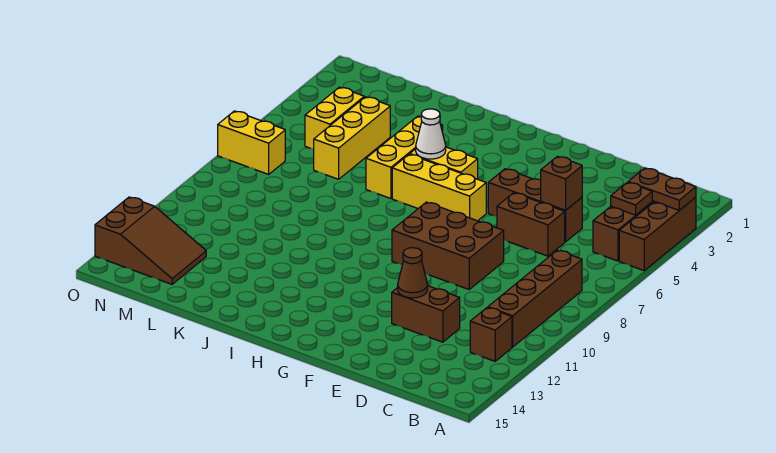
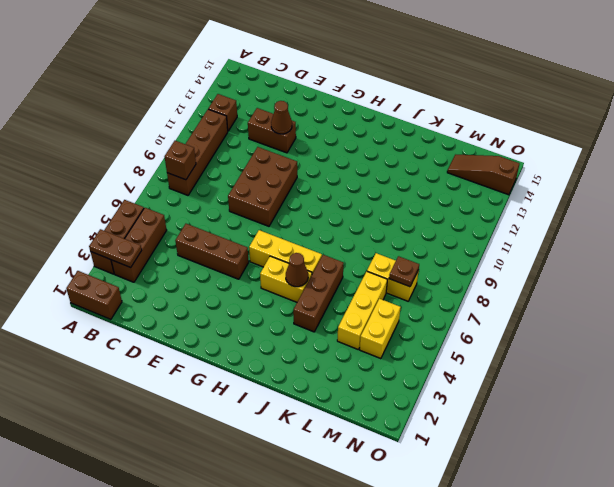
brown plate B4 level 2 -> brown plate M7 level 2
brown brick D5 level 2 -> brown brick B8 level 2
brown brick D6:E6 level 1 -> brown brick A1:B1 level 1
brown brick E8:G9 level 1 -> brown brick E8:F10 level 1
white cone I5 level 2 -> brown cone I5 level 2
yellow brick J4:J6 level 1 -> brown brick J4:J6 level 1
brown slope M13:O14 level 1 top O -> brown slope M14:O14 level 1 top O
yellow brick N7:O7 level 1 -> yellow brick L7:M7 level 1

